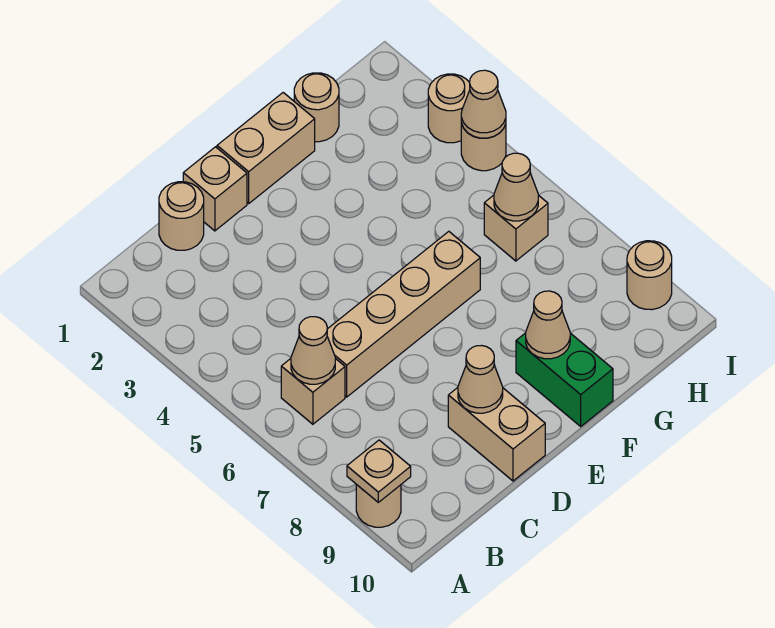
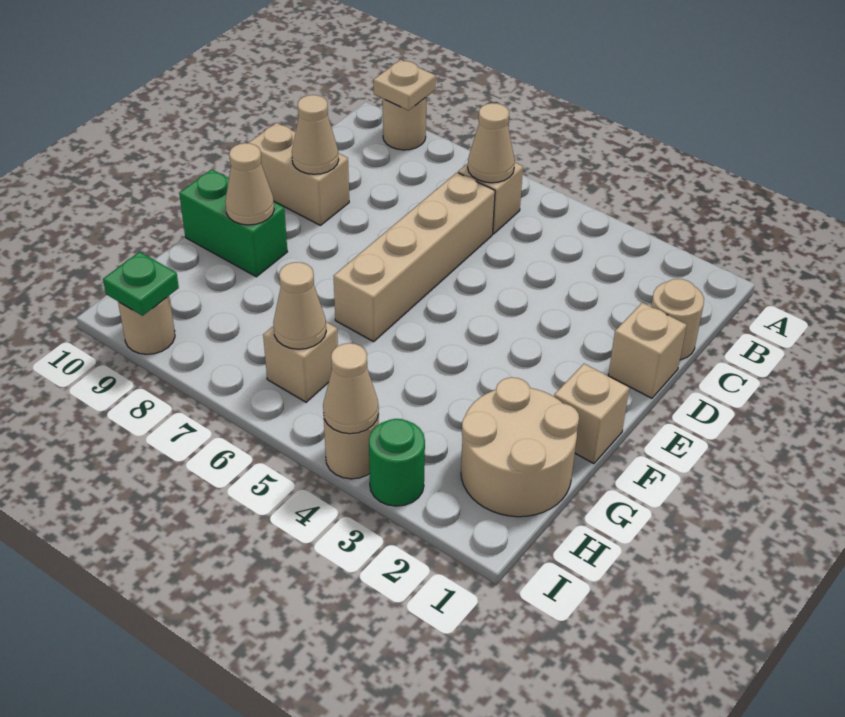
tan brick E1:F1 level 1 -> tan brick F1 level 1
tan round brick G1 level 1 -> tan round brick G1:H2 level 1
tan round brick I3 level 1 -> green round brick I3 level 1
none -> green plate I9 level 2

